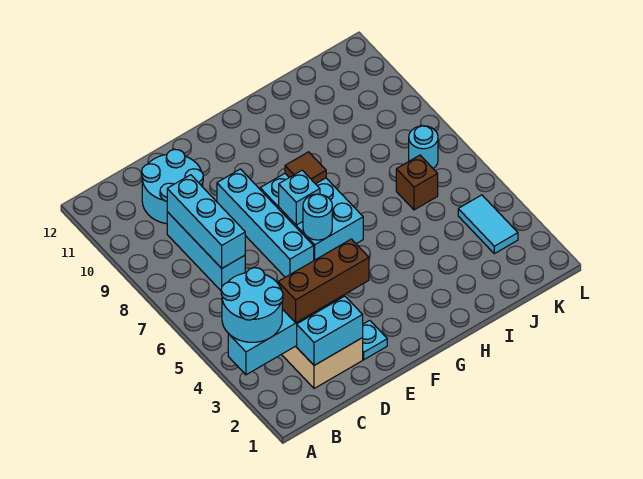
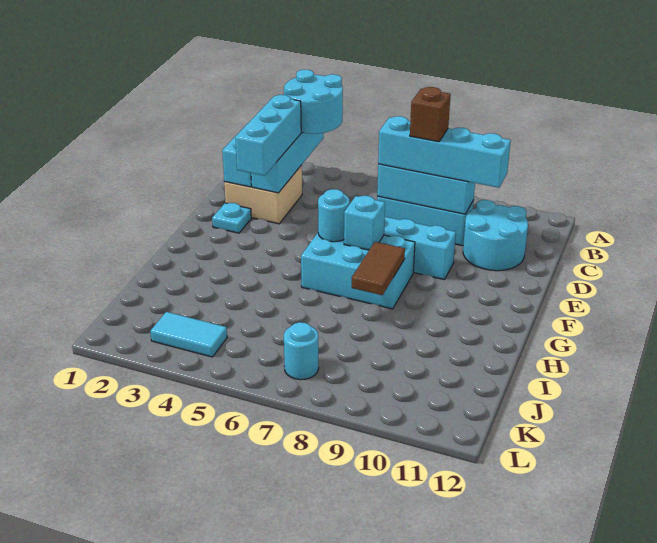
brown brick C3:E3 level 3 -> cyan brick C3:E3 level 3
none -> cyan brick C7:C10 level 3
brown tile G8 level 2 -> brown tile G8:H8 level 2
brown brick J6 level 1 -> brown brick C8 level 4

